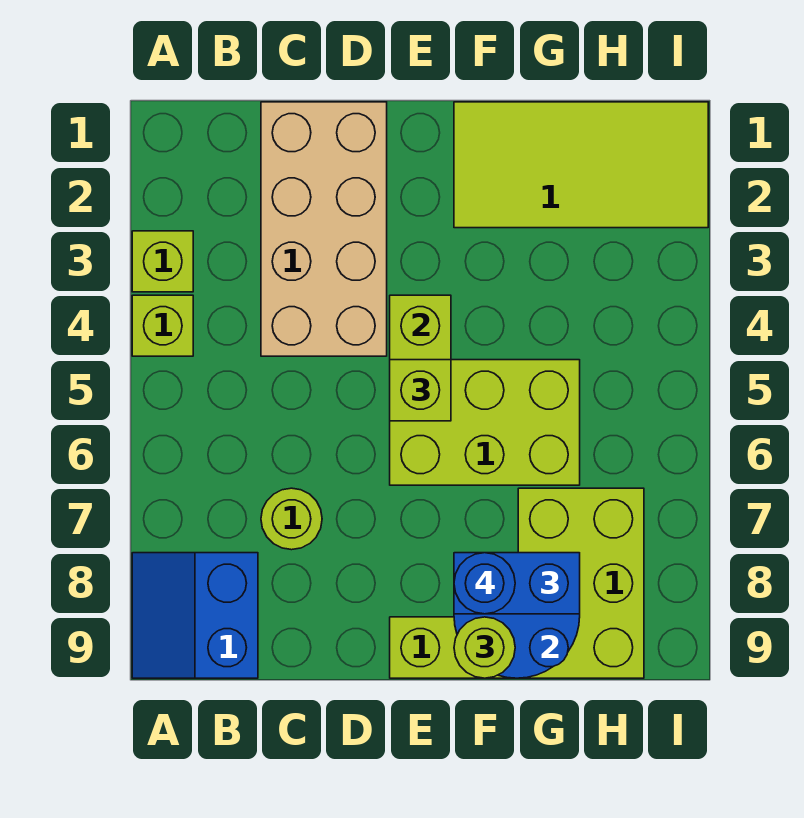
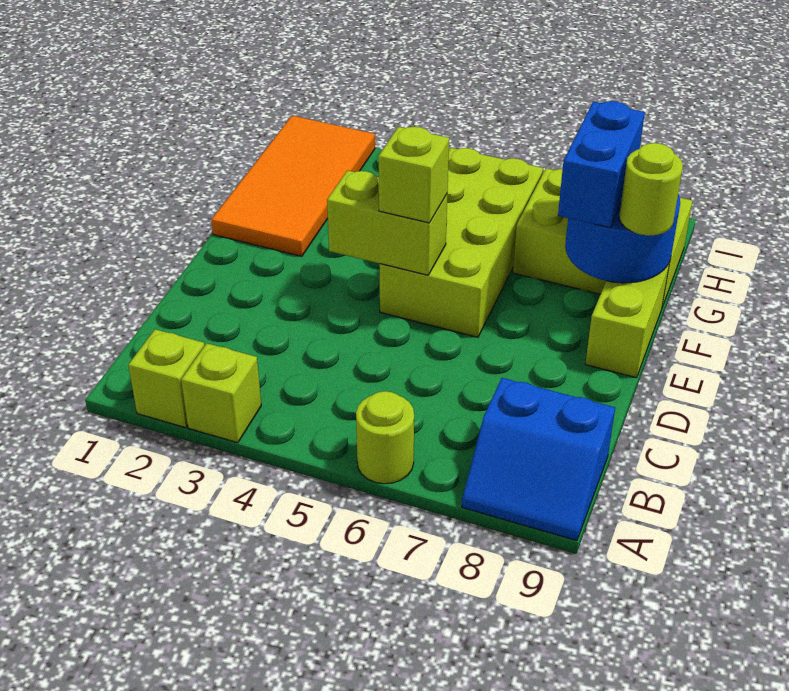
lime brick A4 level 1 -> lime brick A2 level 1
tan brick C1:D4 level 1 -> none
lime round brick C7 level 1 -> lime round brick A6 level 1
lime brick E5:G6 level 1 -> lime brick E5:H6 level 1
lime tile F1:I2 level 1 -> orange tile F1:I2 level 1
blue round brick F8 level 4 -> none

